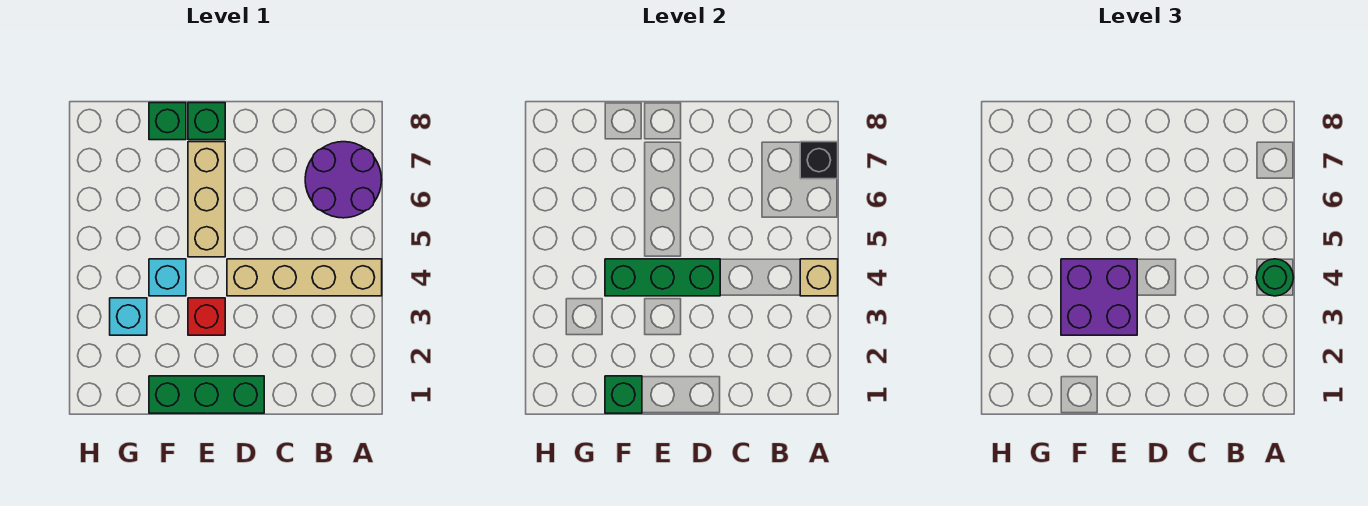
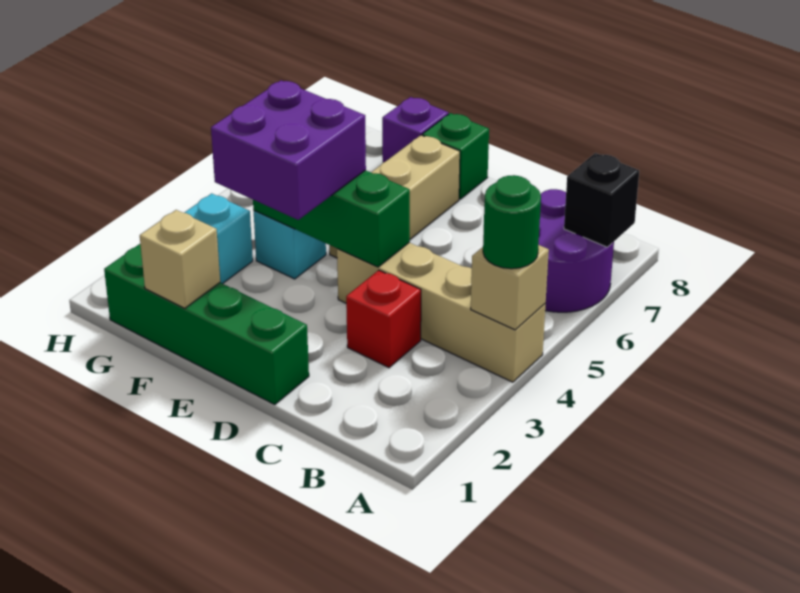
green brick D1:F1 level 1 -> green brick D1:G1 level 1
red brick E3 level 1 -> red brick C3 level 1
green brick F1 level 2 -> tan brick F1 level 2
green brick F8 level 1 -> purple brick F8 level 1

